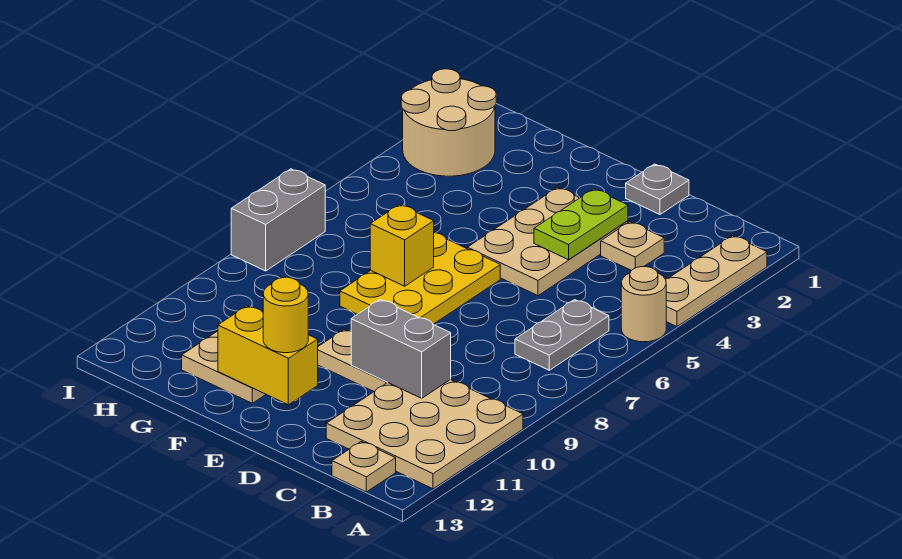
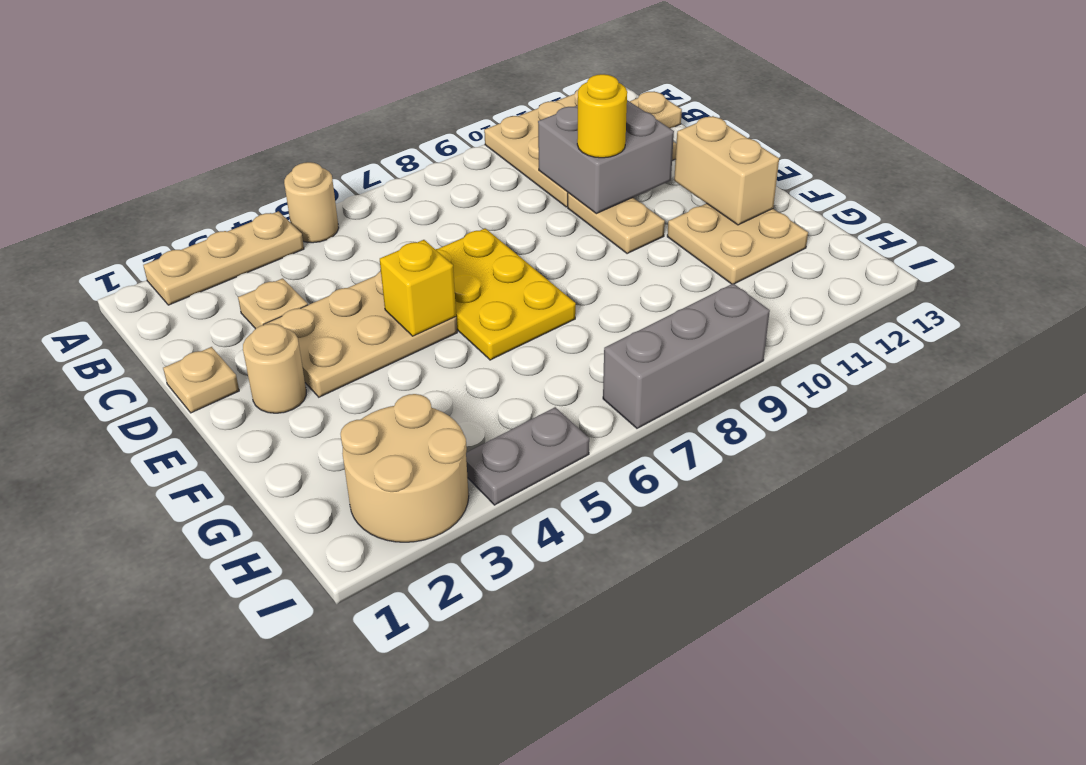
grey plate B6:B7 level 1 -> grey plate I4:I5 level 1
grey brick C10:D10 level 2 -> grey brick C10:D11 level 2
grey plate D1 level 1 -> tan plate D1 level 1
lime plate D3:D4 level 2 -> none
none -> tan round brick E2 level 1
yellow plate E6:F8 level 1 -> yellow plate D6:F7 level 1
yellow brick E12:F12 level 2 -> tan brick E12:F12 level 2
yellow round brick E12 level 3 -> yellow round brick D10 level 3
yellow brick F7 level 2 -> yellow brick E5 level 2
grey brick I7:I8 level 1 -> grey brick I7:I9 level 1

